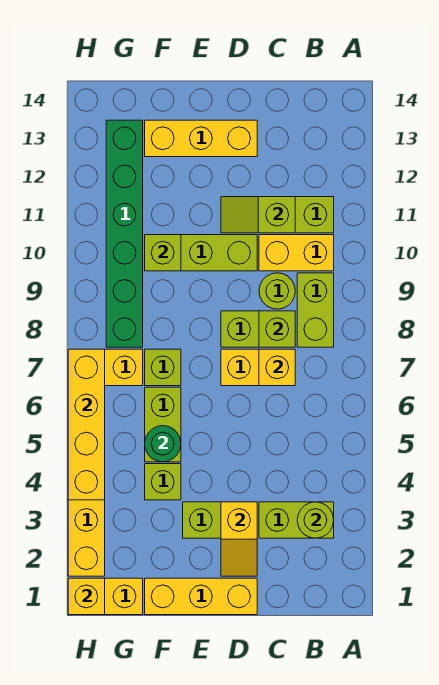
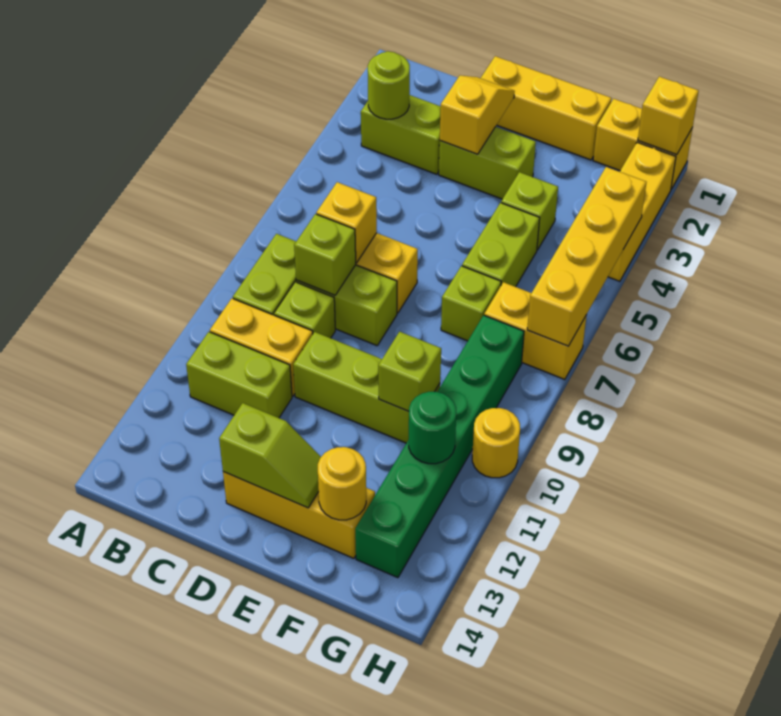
lime round brick C9 level 1 -> lime brick C9 level 1
lime slope C11:D11 level 2 top C -> lime slope D13:E13 level 2 top D
green round brick F5 level 2 -> green round brick G11 level 2
none -> yellow round brick F13 level 2
none -> yellow round brick H10 level 1

